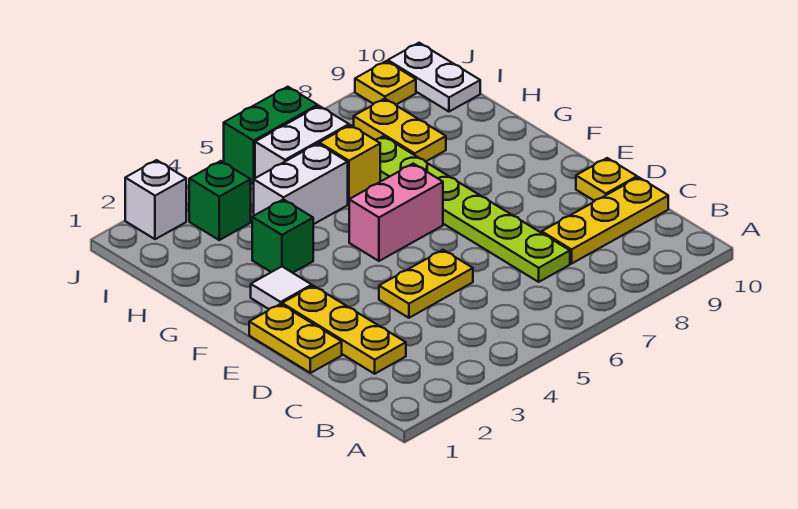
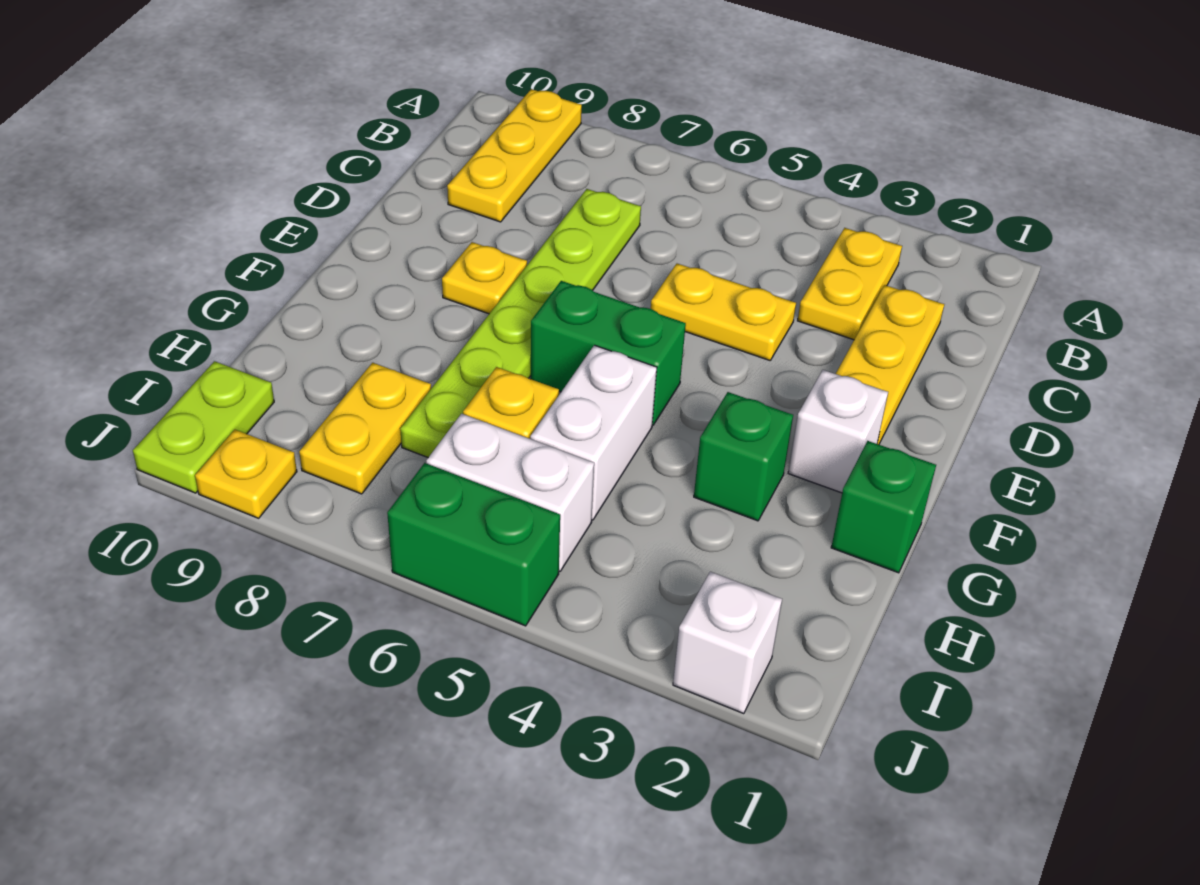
yellow plate C8:C10 level 1 -> yellow plate A9:C9 level 1
yellow plate D1:E1 level 1 -> yellow plate B3:C3 level 1
yellow plate D10 level 1 -> yellow plate E8 level 1
white tile F2 level 1 -> white brick F2 level 1
pink brick F5:F6 level 1 -> green brick F5:F6 level 1
white brick H4:H5 level 1 -> white brick G5:H5 level 1
green brick I3 level 1 -> green brick G1 level 1
white plate I10:J10 level 1 -> lime plate I10:J10 level 1

